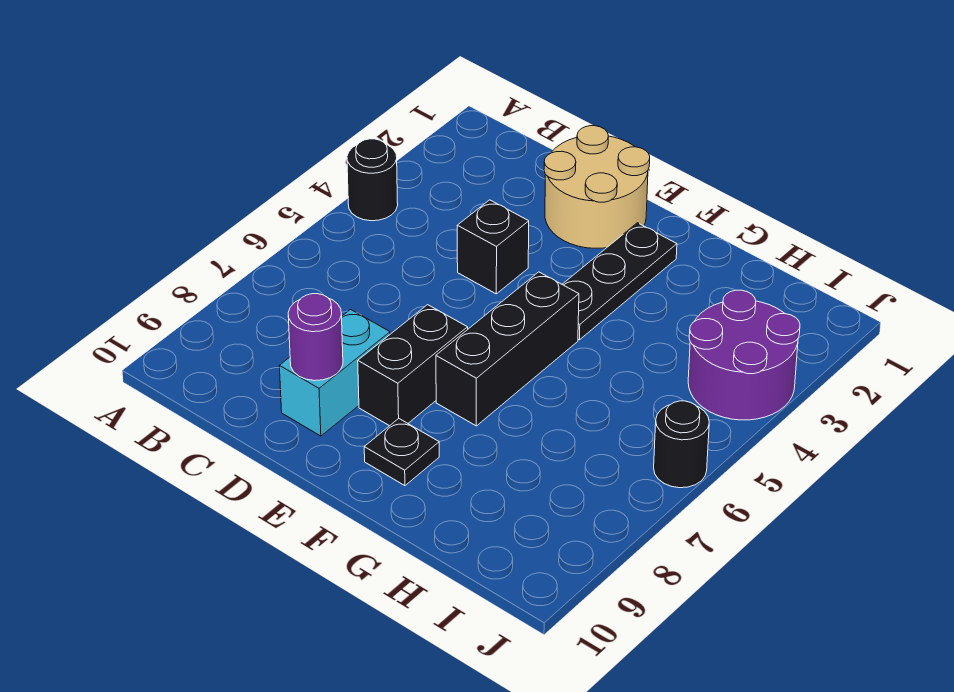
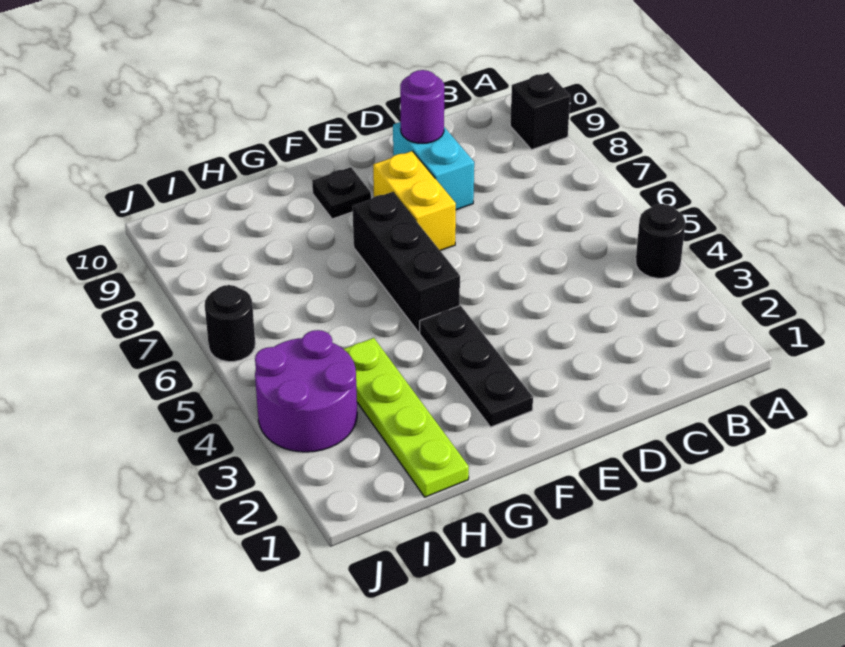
tan round brick D1:E2 level 1 -> none
black brick D4 level 1 -> black brick A9 level 1
black brick E7:E8 level 1 -> yellow brick E7:E8 level 1
none -> lime plate H1:H4 level 1

